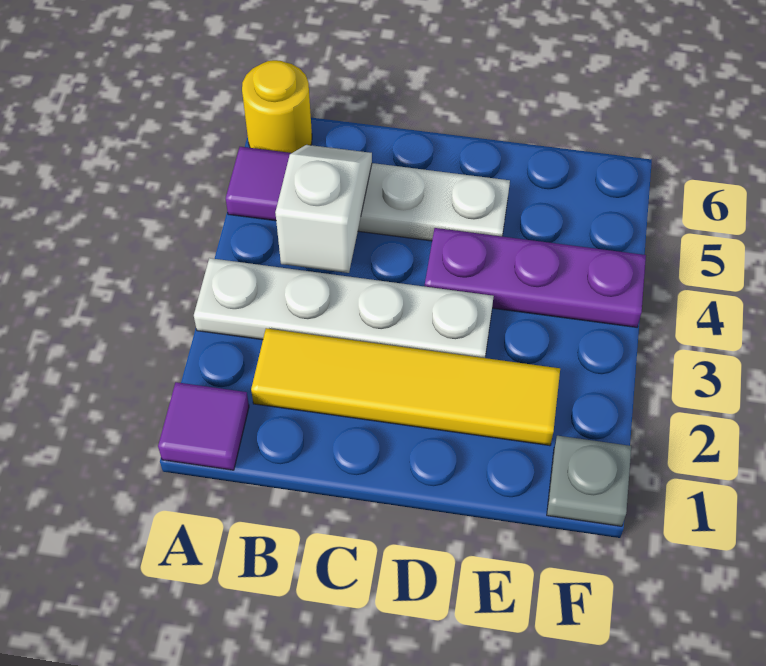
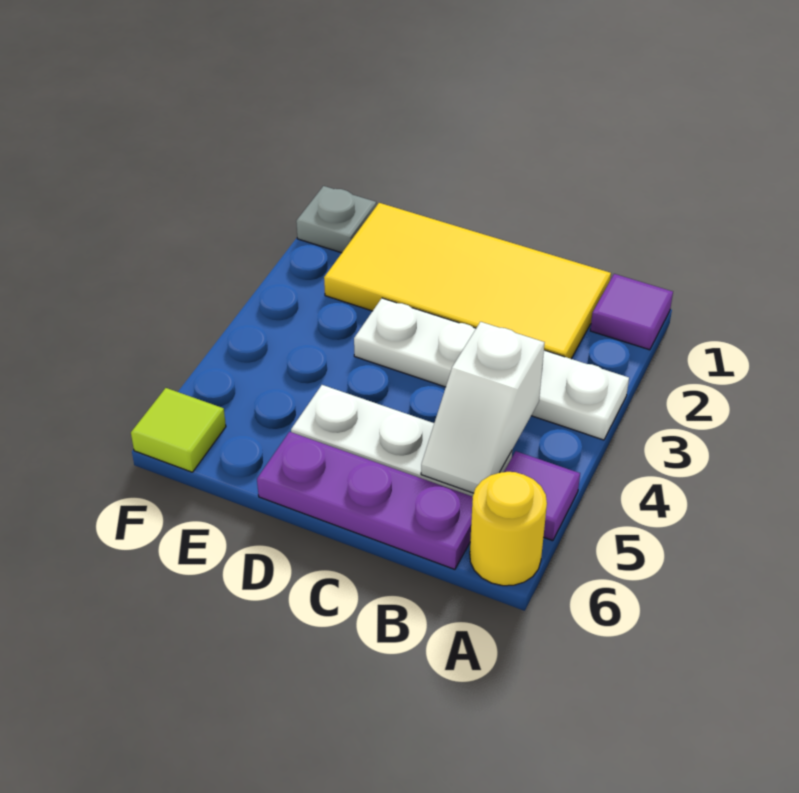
yellow tile B2:E2 level 1 -> yellow tile B1:E2 level 1
purple plate D4:F4 level 1 -> purple plate B6:D6 level 1
none -> lime tile F6 level 1

